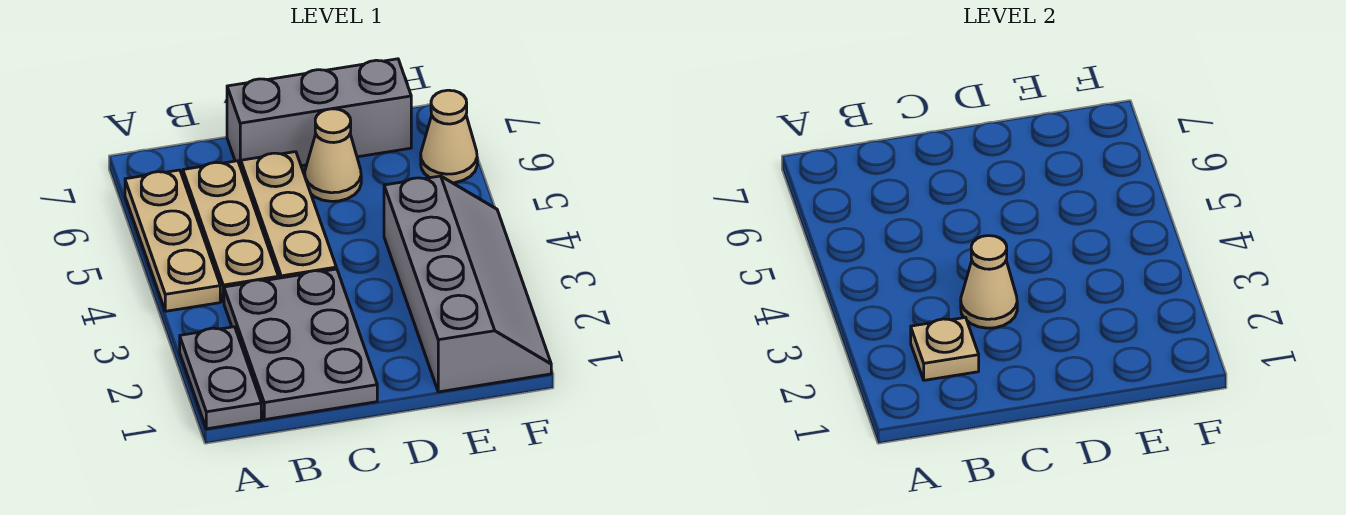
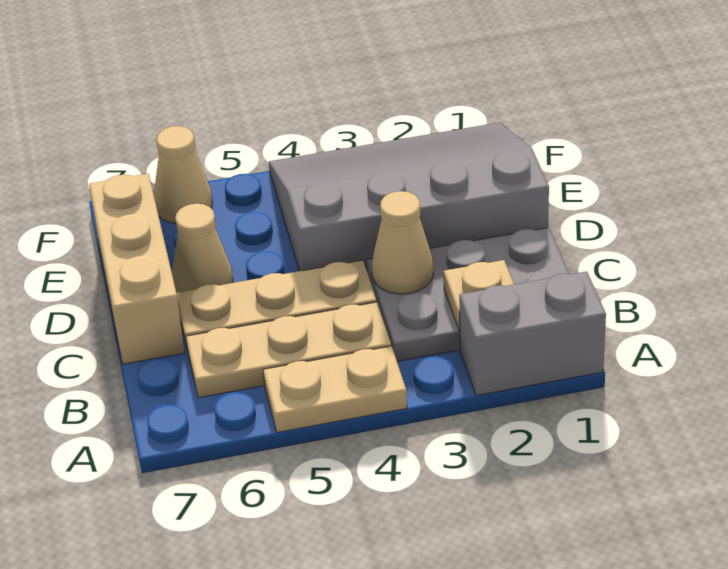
grey plate A1:A2 level 1 -> grey brick A1:A2 level 1
tan plate A4:A6 level 1 -> tan plate A4:A5 level 1
grey brick C7:E7 level 1 -> tan brick C7:E7 level 1
grey slope E1:F4 level 1 top E -> grey slope D1:F4 level 1 top D

